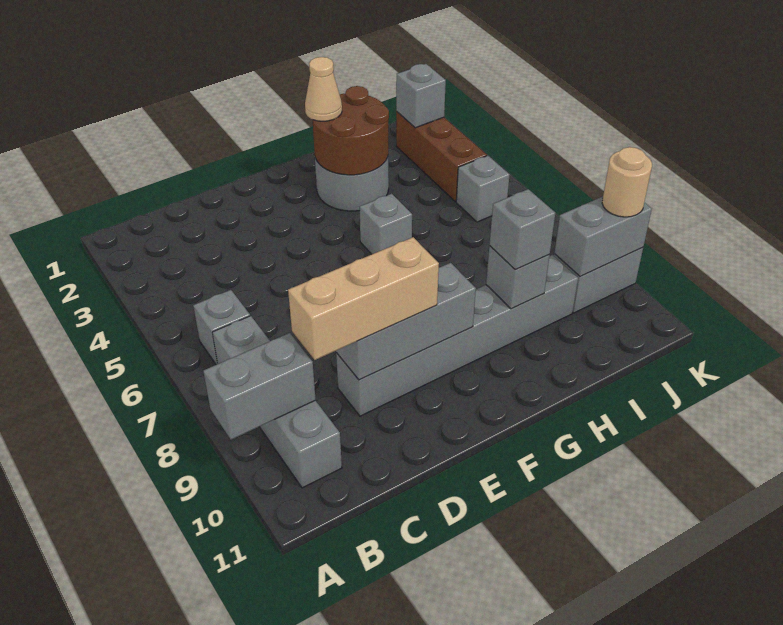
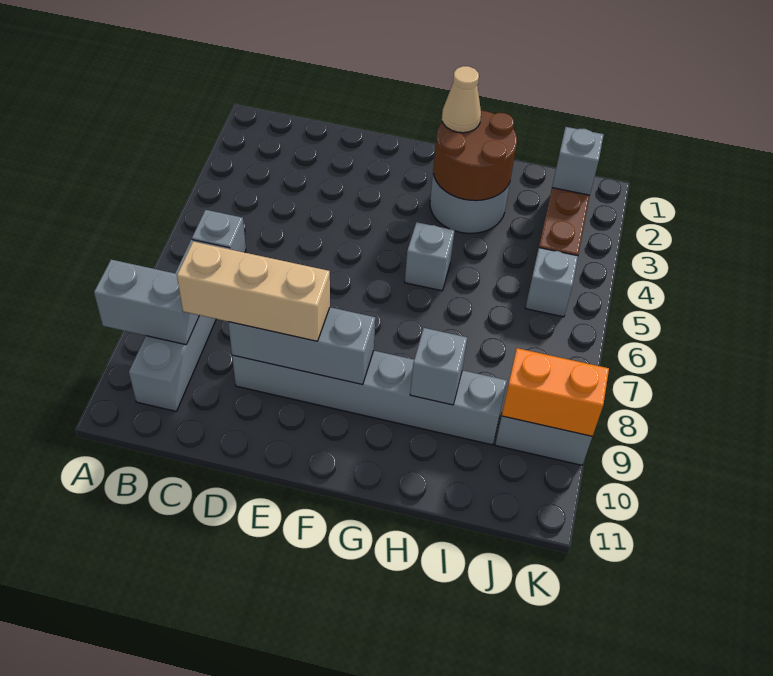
grey brick H9 level 3 -> none
grey brick J9:K9 level 2 -> orange brick J9:K9 level 2
tan round brick K9 level 3 -> none

